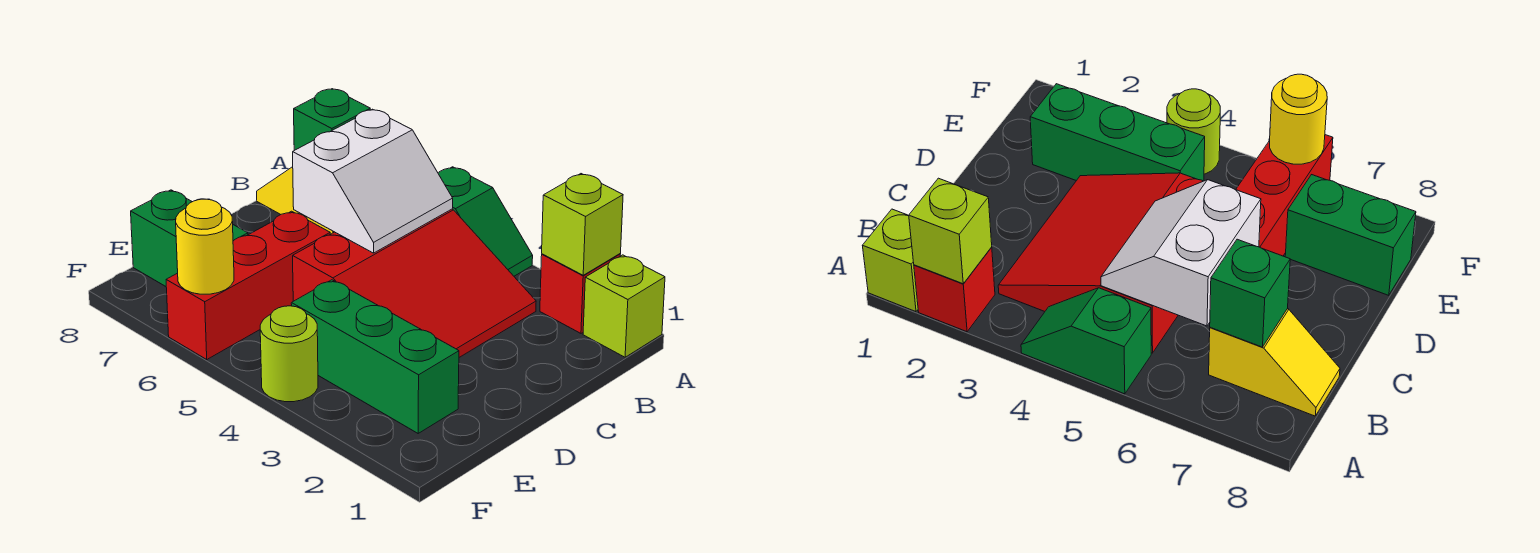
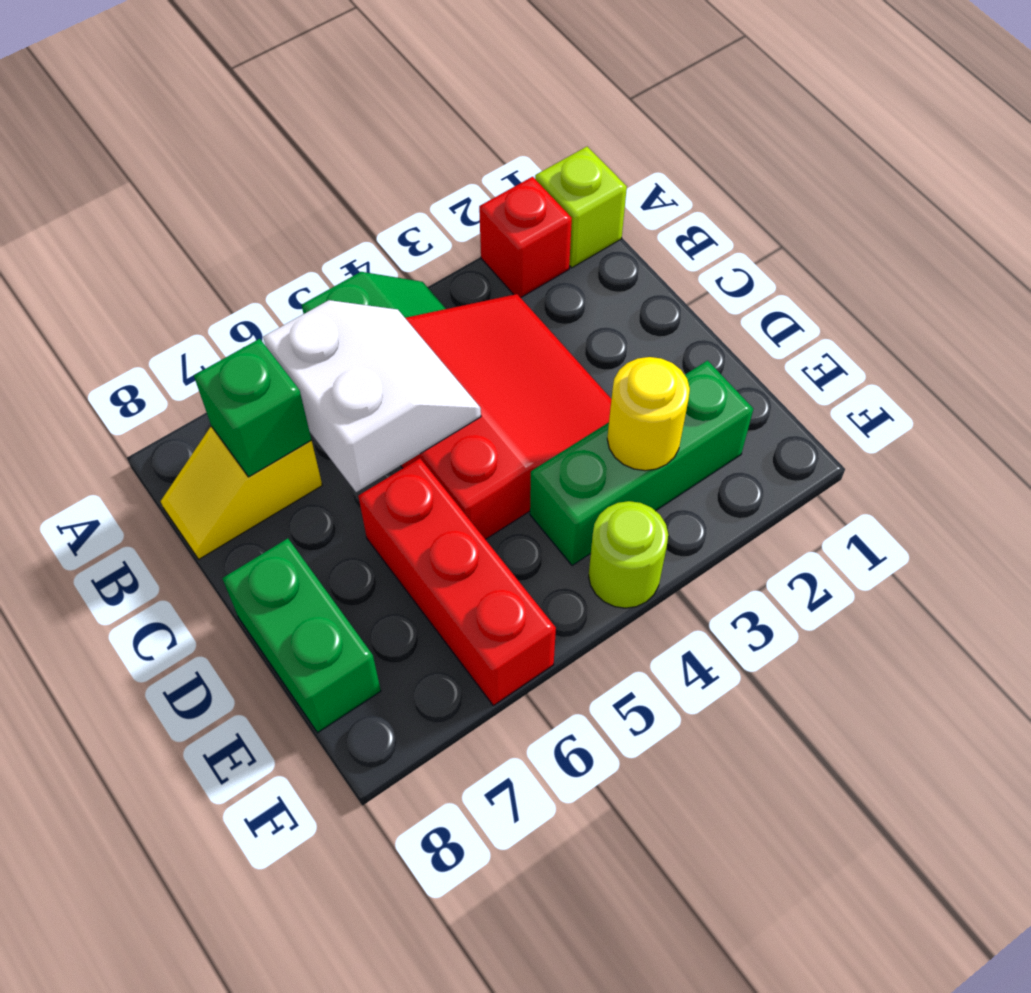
lime brick A2 level 2 -> none
green brick E7:E8 level 1 -> green brick D8:E8 level 1
yellow round brick F6 level 2 -> yellow round brick E3 level 2

